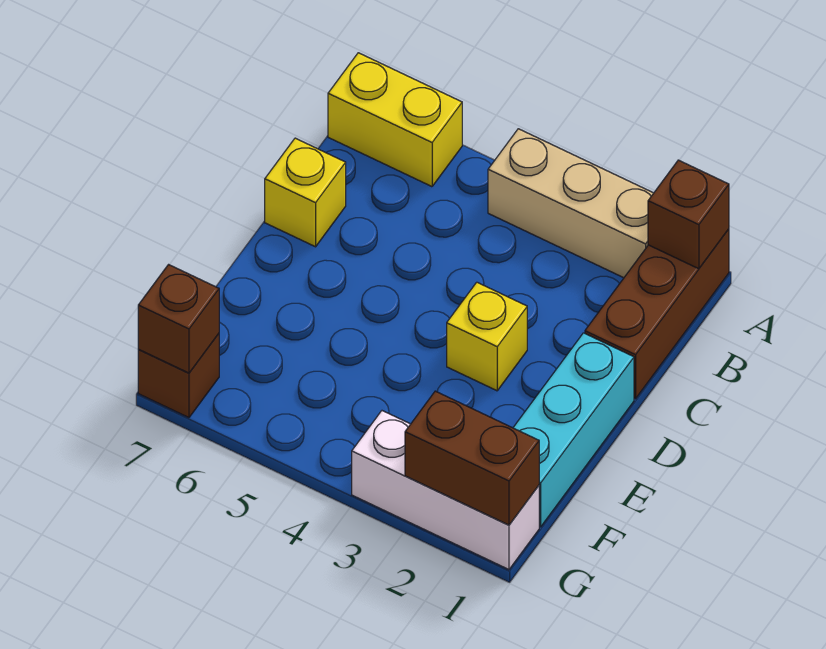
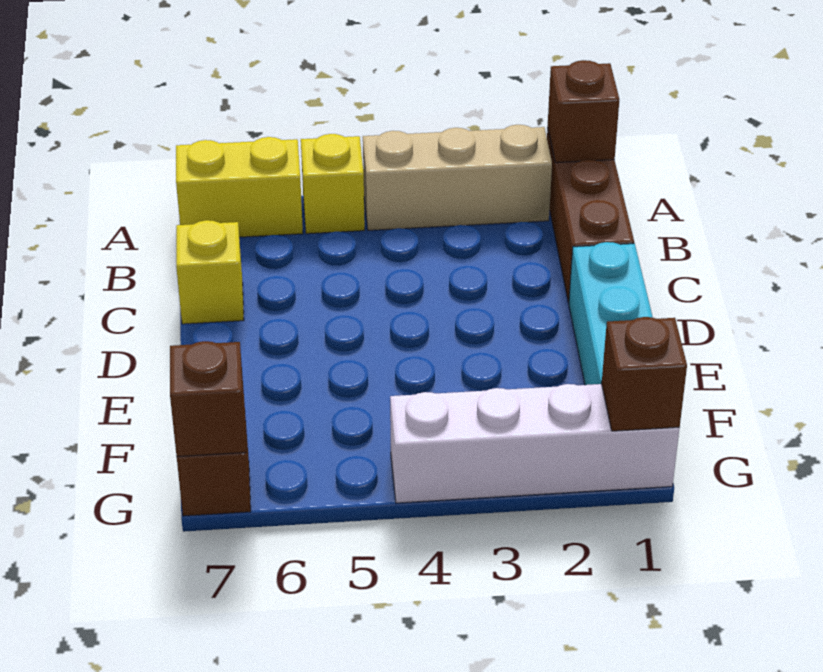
yellow brick D3 level 1 -> yellow brick A5 level 1
white brick G1:G3 level 1 -> white brick G1:G4 level 1
brown brick G1:G2 level 2 -> brown brick G1 level 2

